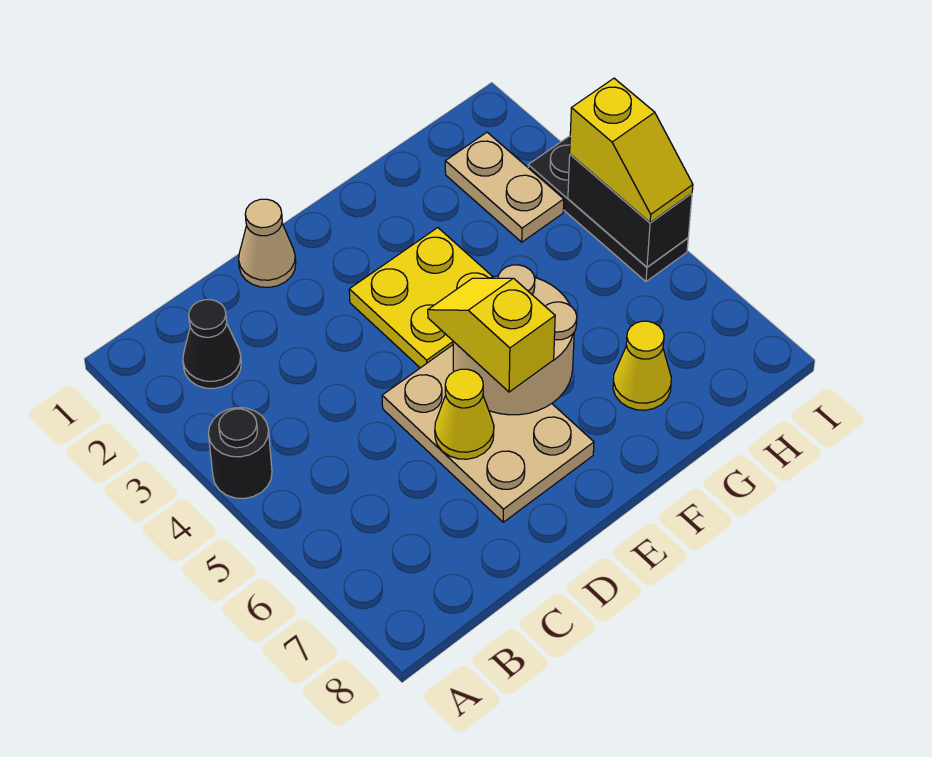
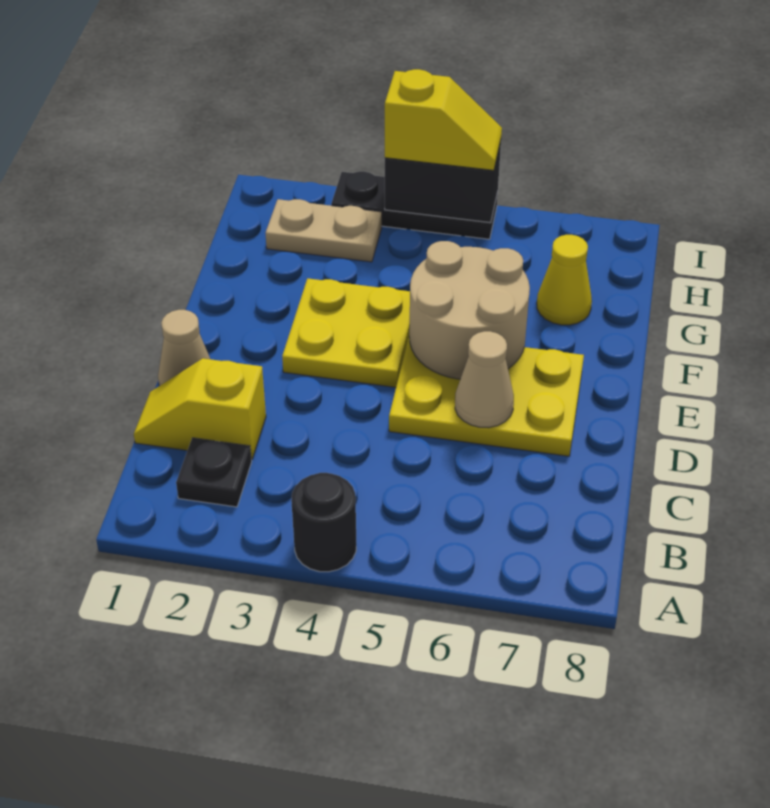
black cone B2 level 1 -> black plate B2 level 1
tan plate D5:E7 level 1 -> yellow plate D5:E7 level 1
yellow cone D6 level 2 -> tan cone D6 level 2
yellow slope E5:E6 level 3 top 6 -> yellow slope C1:C2 level 1 top 2

